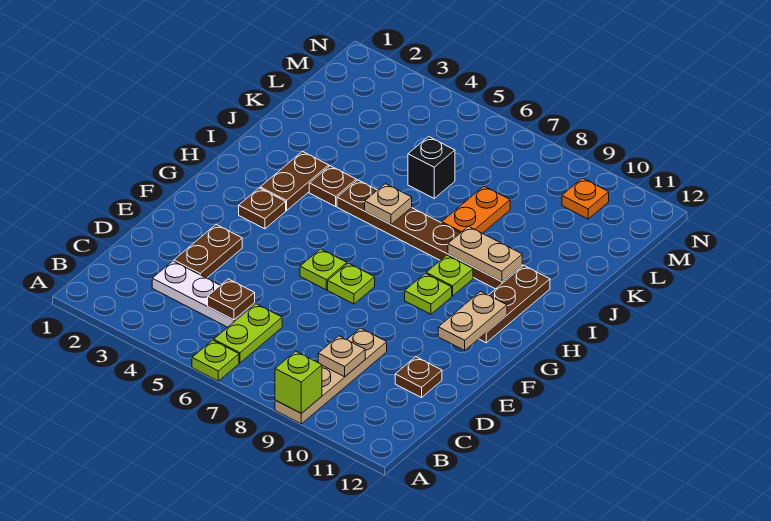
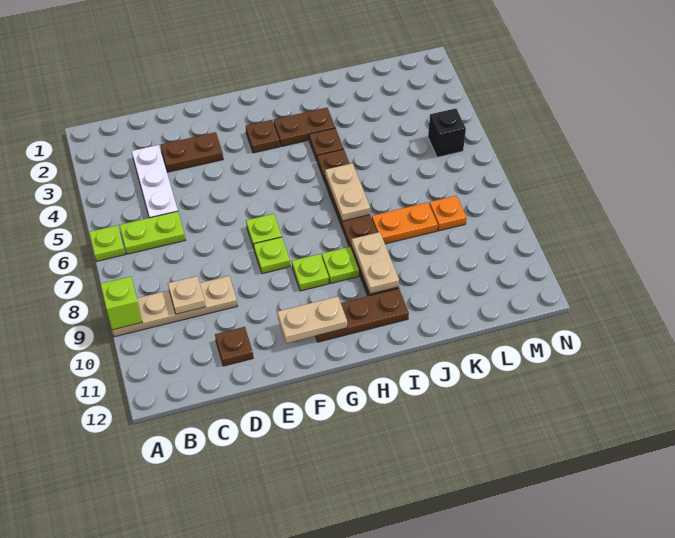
brown plate C5 level 2 -> none
lime plate F6 level 1 -> lime plate F8 level 1
tan plate I6 level 2 -> tan plate I6:I7 level 2
black brick K6 level 1 -> black brick M5 level 1
orange plate M10 level 1 -> orange plate L8 level 1

